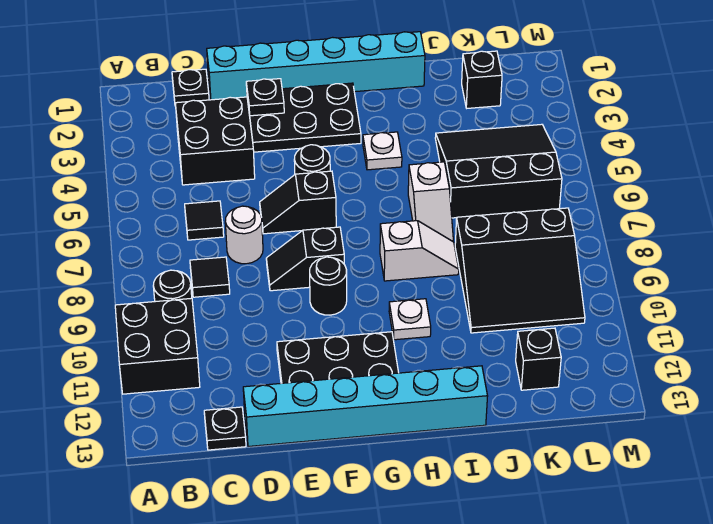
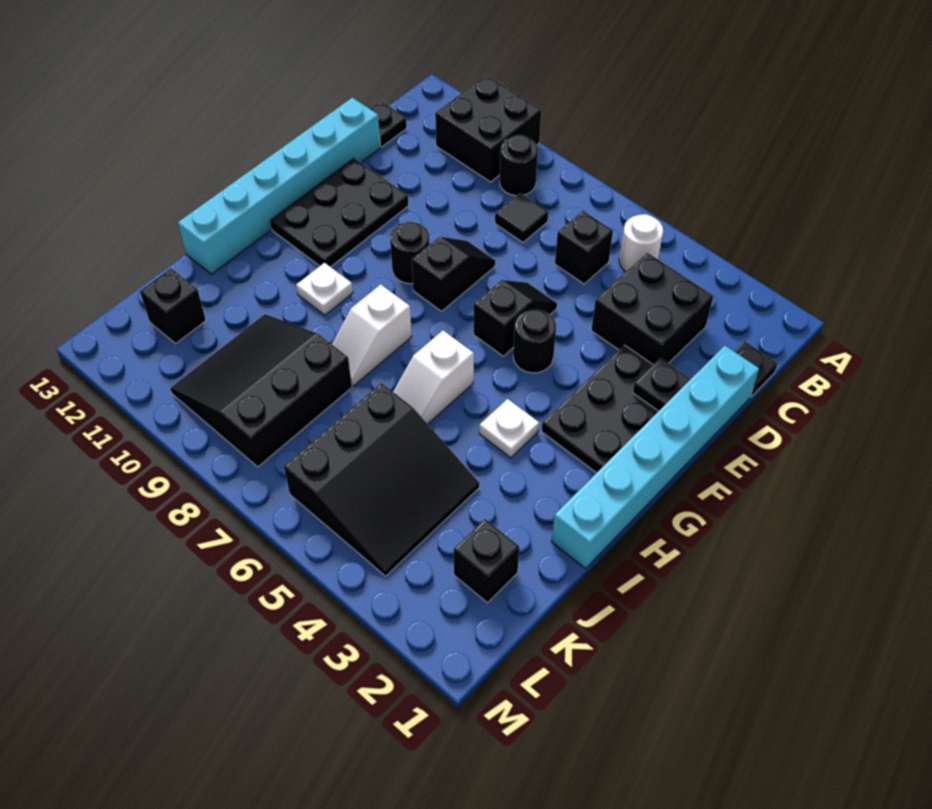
black tile C6 level 1 -> black brick C6 level 1
white round brick D7 level 1 -> white round brick B5 level 1
white slope I6:I7 level 1 top 6 -> white slope H6:I6 level 1 top H

